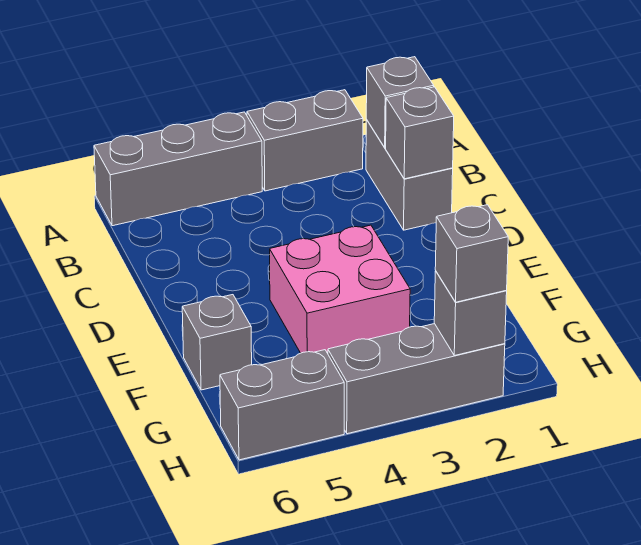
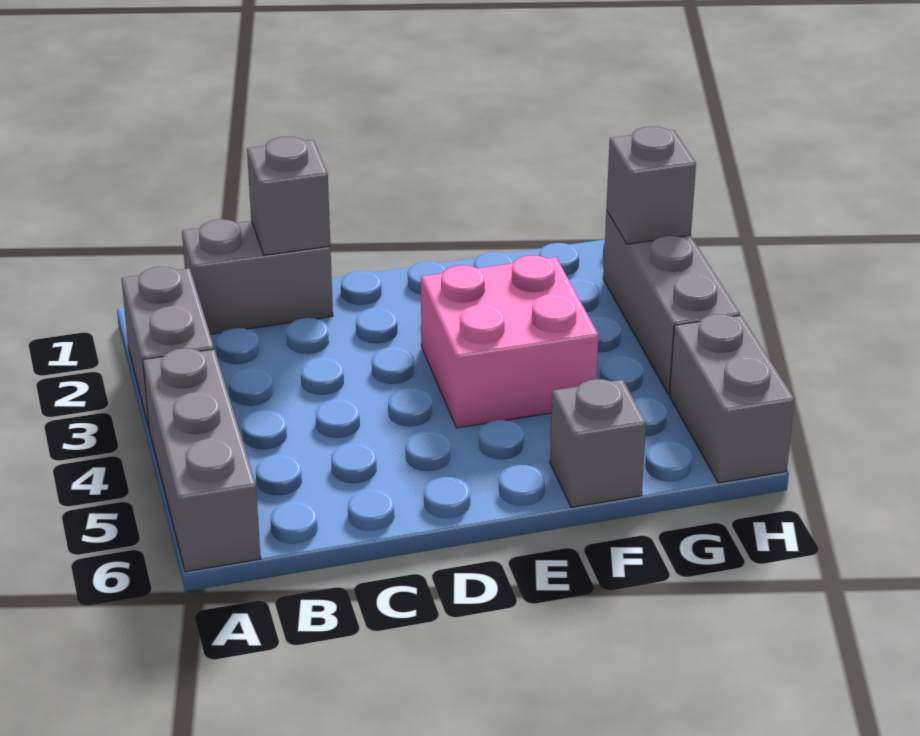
grey brick B1 level 2 -> none
grey brick H2 level 3 -> none

